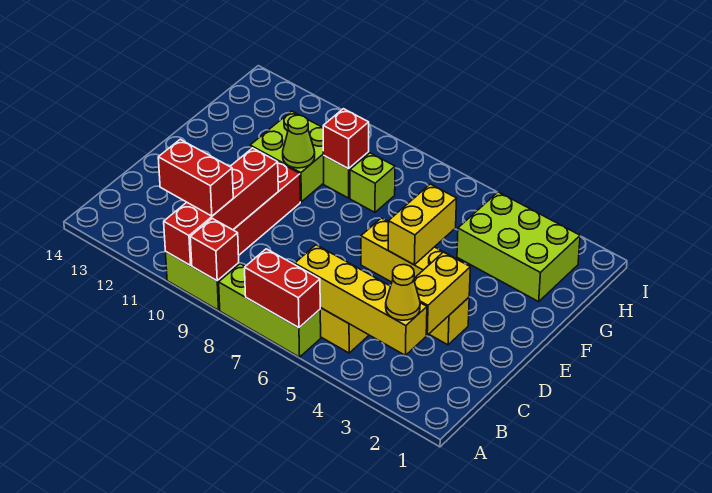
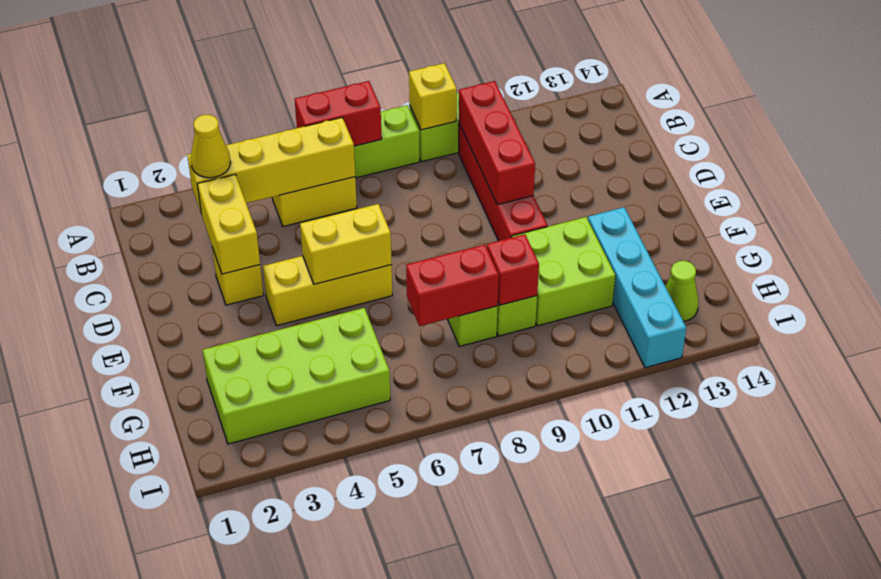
red brick A9 level 2 -> yellow brick A9 level 2
red brick A10:D10 level 2 -> red brick B10:D10 level 2
red brick B10:B11 level 3 -> red brick G7:G8 level 2
yellow brick E5:F5 level 2 -> yellow brick E5:E6 level 2
lime cone F10 level 2 -> lime cone H13 level 1
none -> cyan brick F12:I12 level 1
lime brick G2:H4 level 1 -> lime brick G2:H5 level 1

